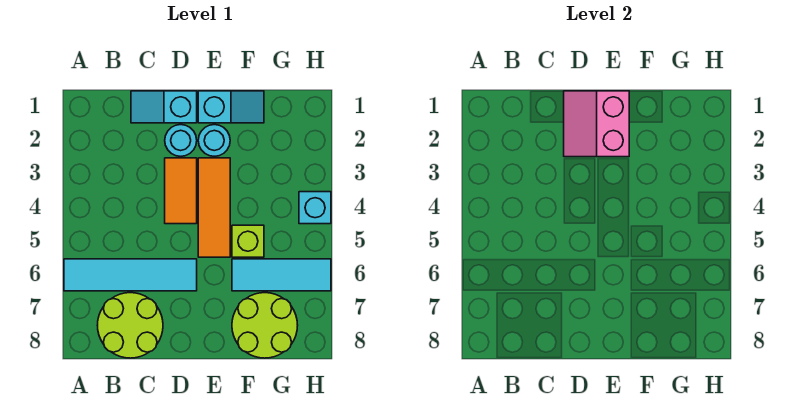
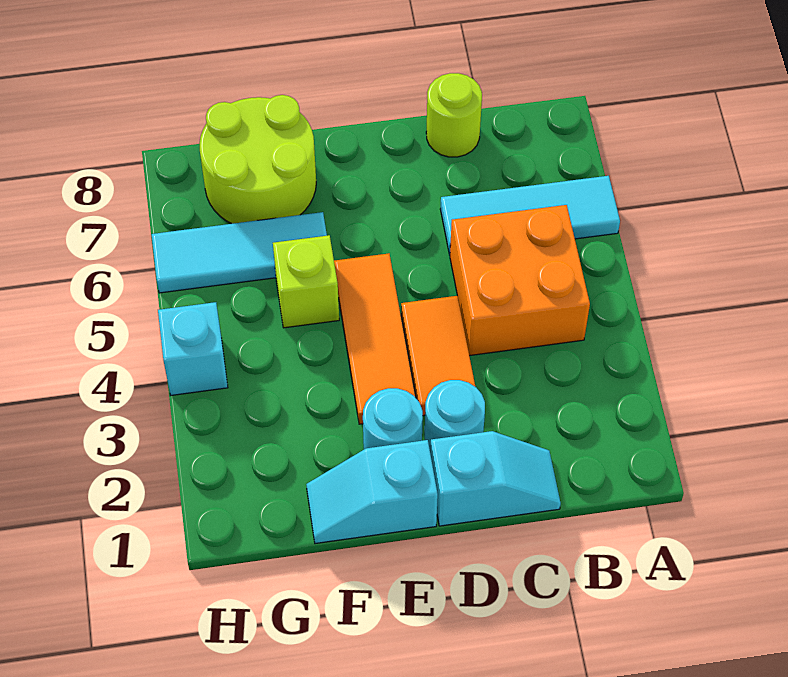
cyan tile A6:D6 level 1 -> cyan tile A6:C6 level 1
none -> orange brick B4:C5 level 1
lime round brick B7:C8 level 1 -> lime round brick C8 level 1
pink slope D1:E2 level 2 top E -> none

